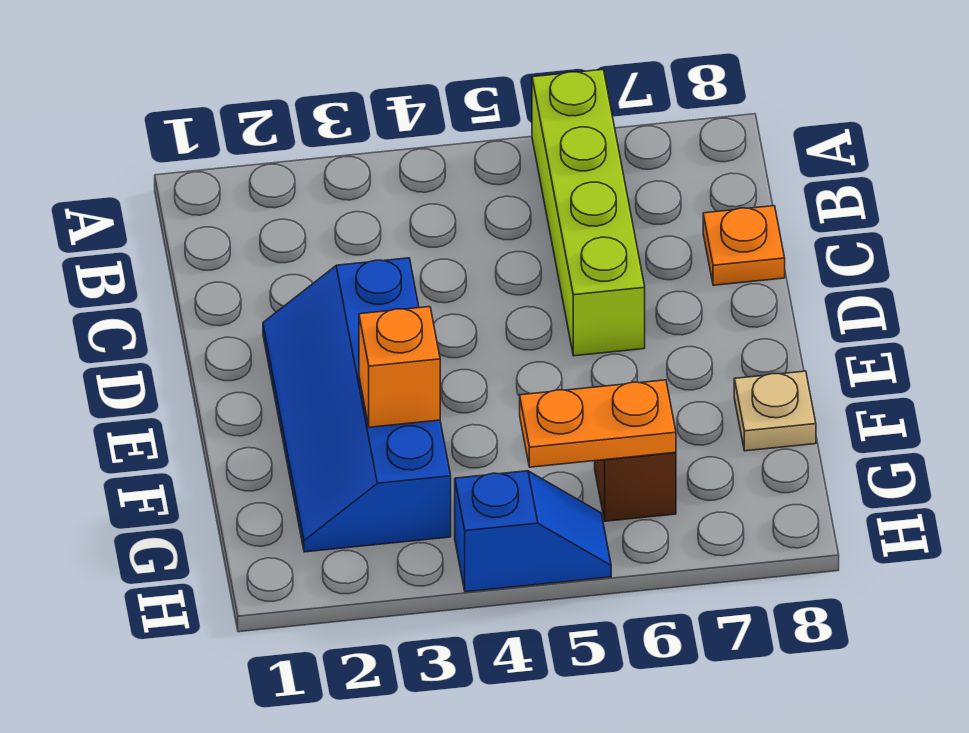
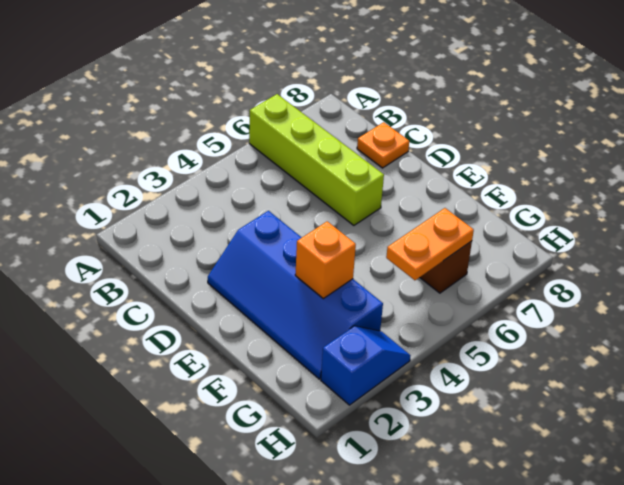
tan plate F8 level 1 -> none
blue slope H4:H5 level 1 top 4 -> blue slope H2:H3 level 1 top 2

